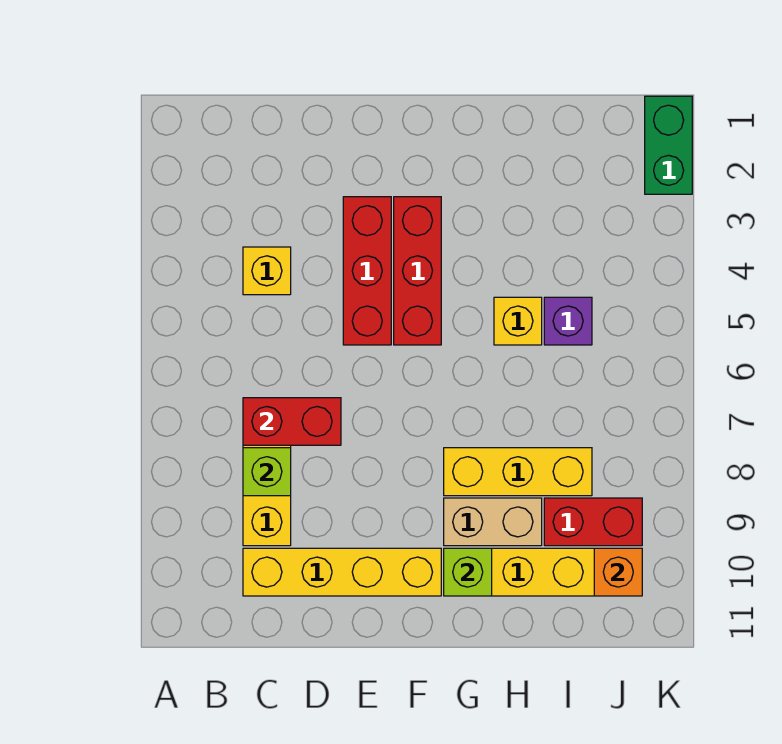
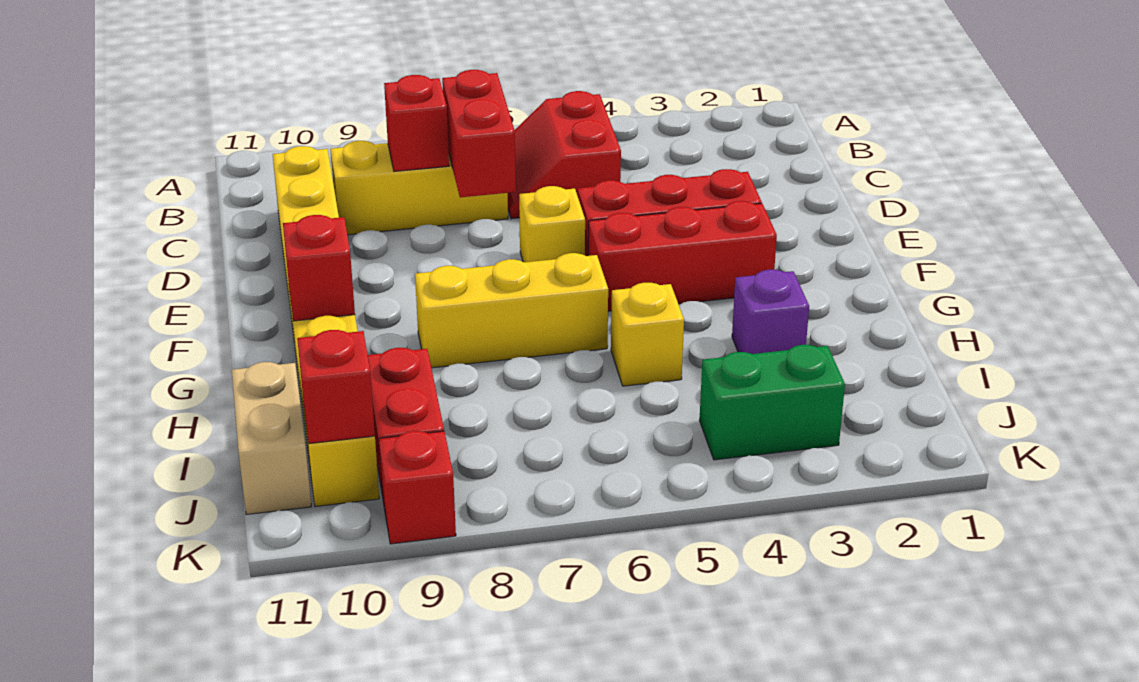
none -> red slope B5:C6 level 1 top 5
yellow brick C4 level 1 -> yellow brick E6 level 1
lime brick C8 level 2 -> red brick C8 level 2
yellow brick G8:I8 level 1 -> yellow brick G6:G8 level 1
tan brick G9:H9 level 1 -> tan brick I11:J11 level 1
lime brick G10 level 2 -> red brick G10 level 2
purple brick I5 level 1 -> purple brick H3 level 1
orange brick J10 level 2 -> red brick J10 level 2
green brick K1:K2 level 1 -> green brick J3:J4 level 1
none -> red brick K9 level 1

